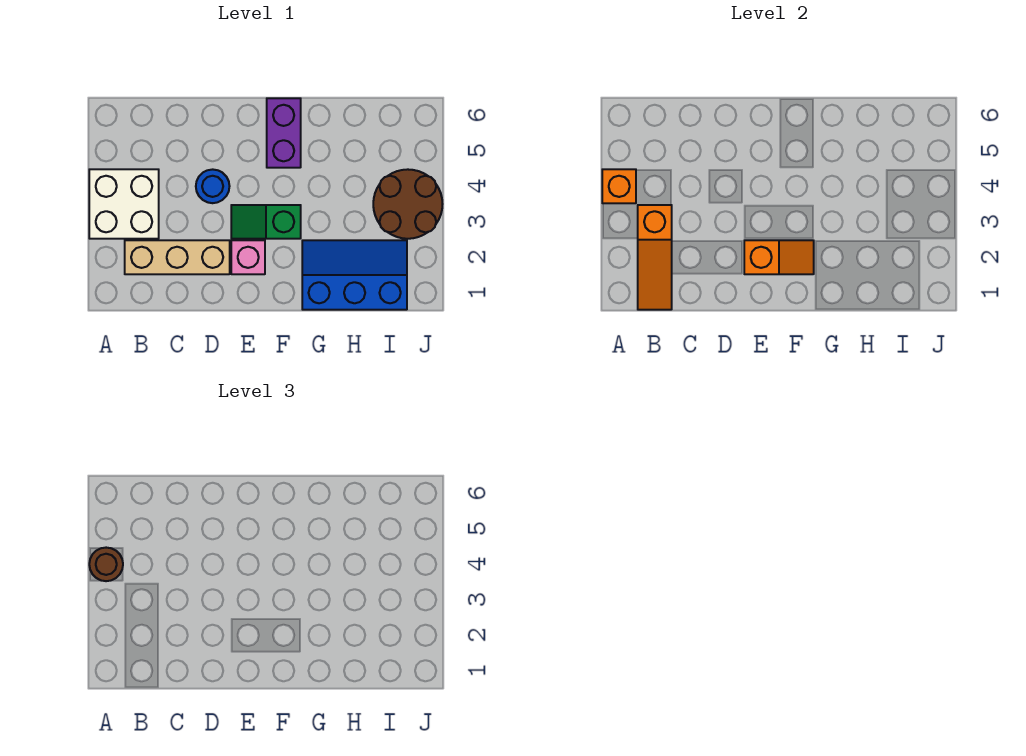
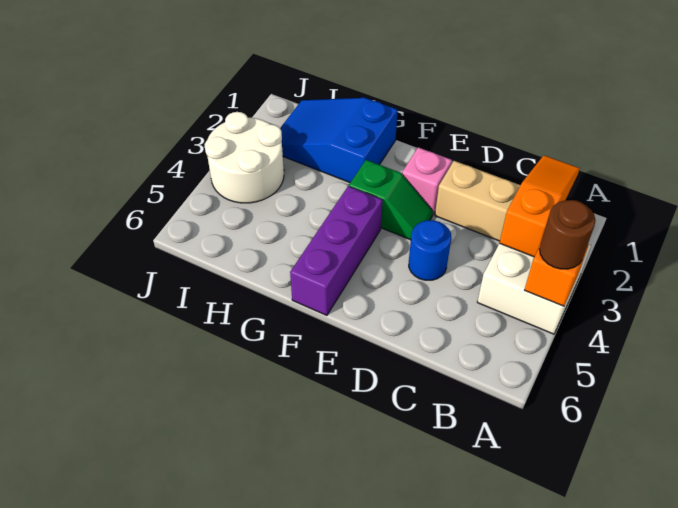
orange slope E2:F2 level 2 top E -> none
purple brick F5:F6 level 1 -> purple brick F4:F6 level 1
blue slope G1:I2 level 1 top 1 -> blue slope G1:I2 level 1 top G
brown round brick I3:J4 level 1 -> white round brick I3:J4 level 1

